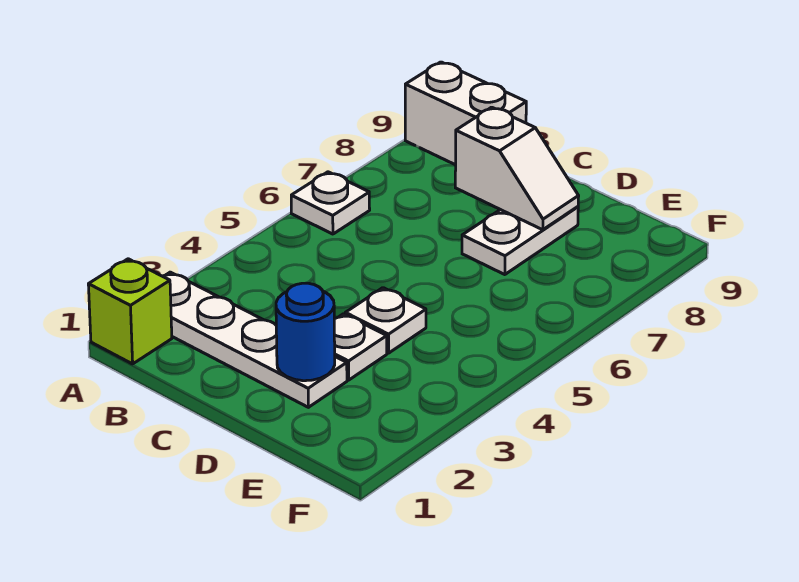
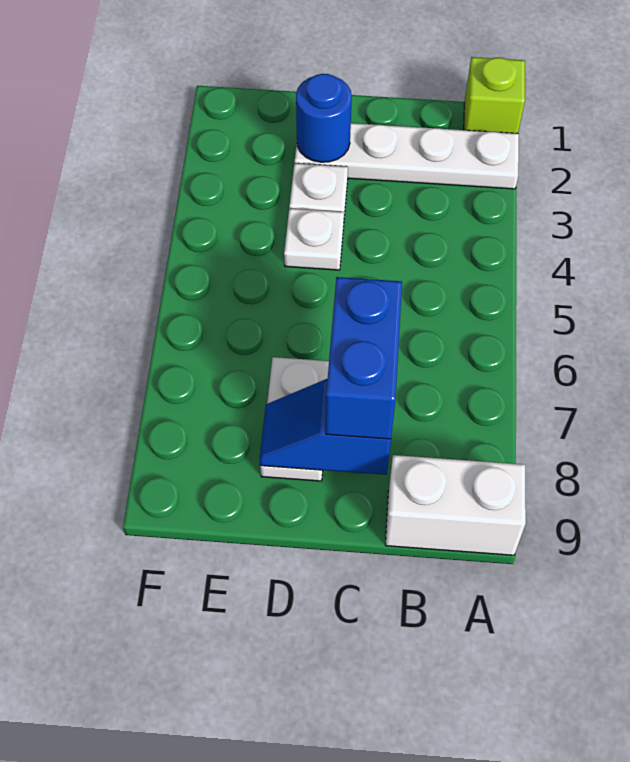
white plate A6 level 1 -> none
none -> blue brick C7:C8 level 3
white slope C8:D8 level 2 top C -> blue slope C8:D8 level 2 top C

